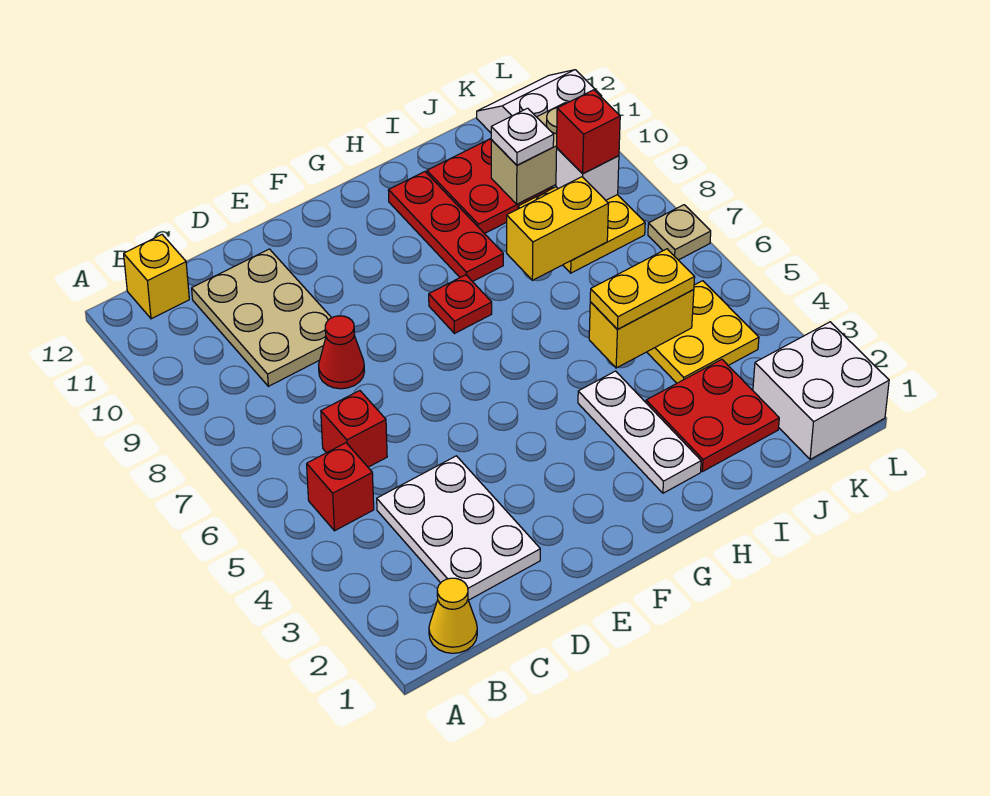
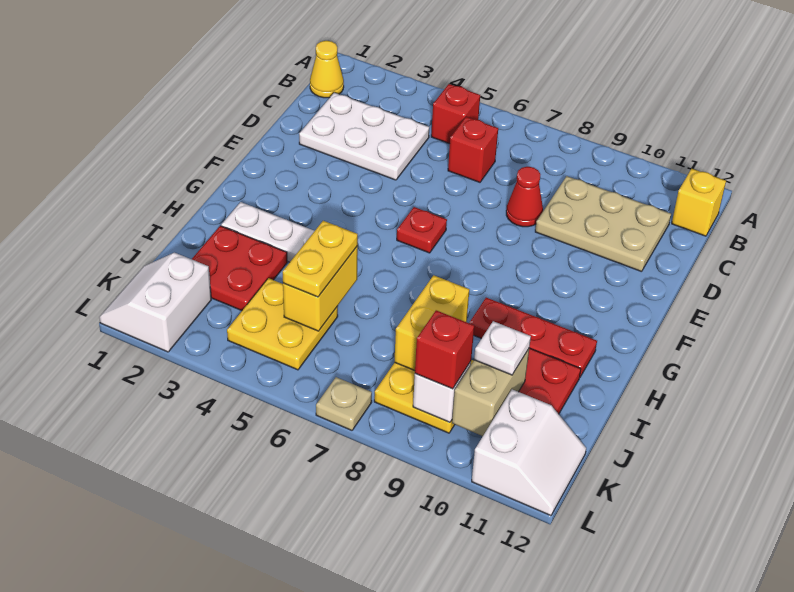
red plate G8 level 1 -> red plate F6 level 1
white brick K1:L2 level 1 -> white slope K1:L2 level 1 top 2

